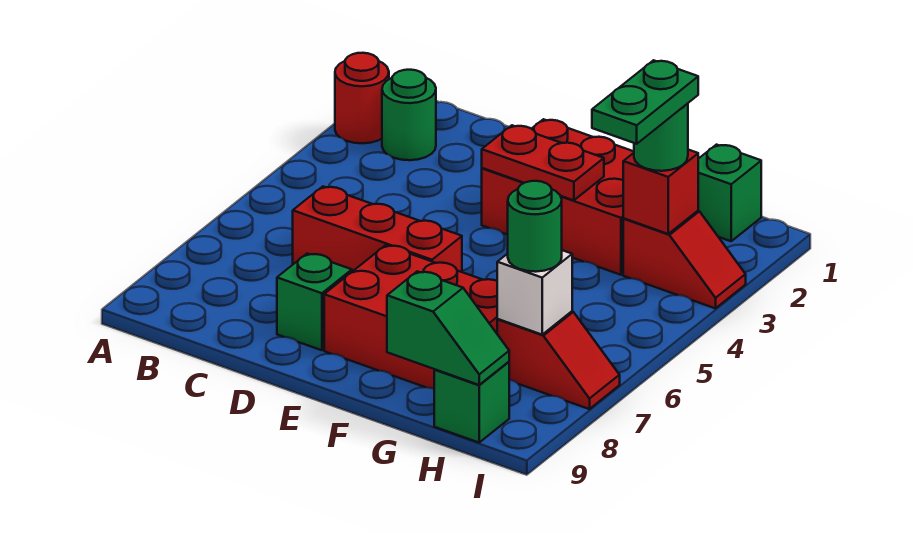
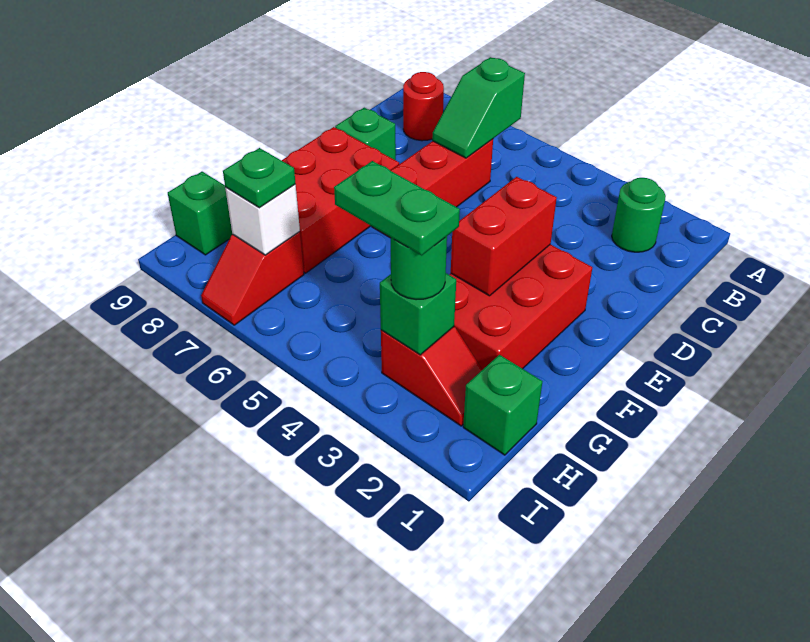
red round brick A2 level 1 -> red round brick B8 level 1
red plate E3:F3 level 2 -> red brick E3:F3 level 2
green slope G9:H9 level 2 top G -> green slope B6:C6 level 2 top B
red slope H3:I3 level 1 top H -> red slope H2:H3 level 1 top 3
red brick H3 level 2 -> green brick H3 level 2
green round brick H7 level 3 -> green plate H7 level 3

